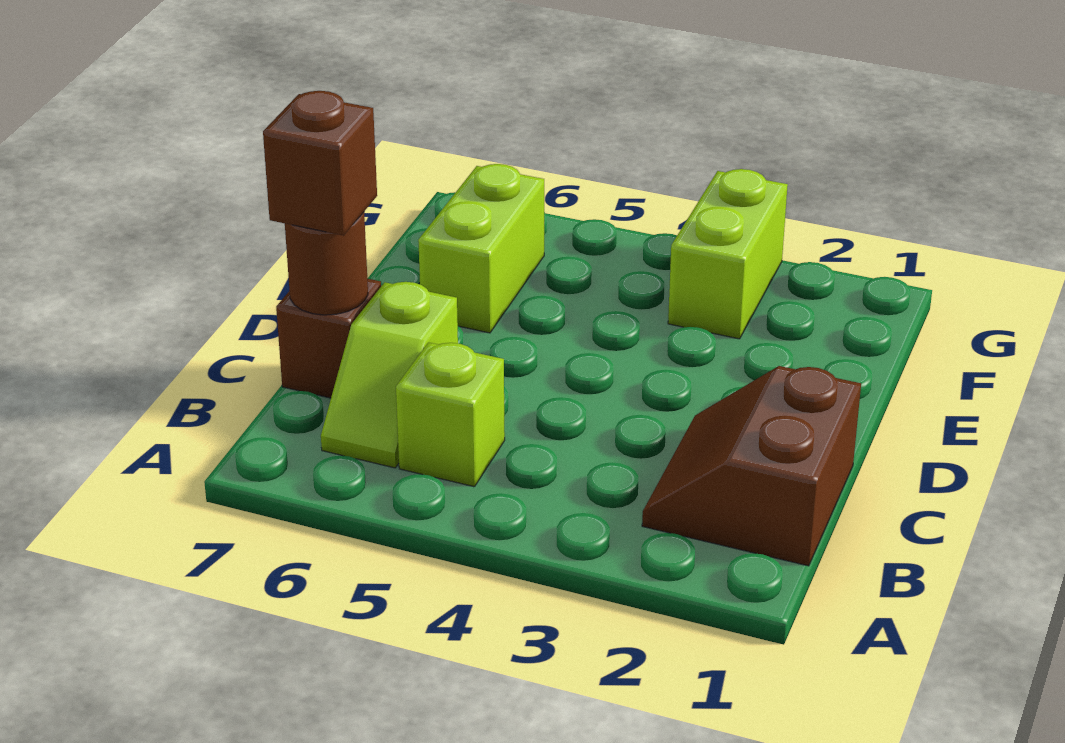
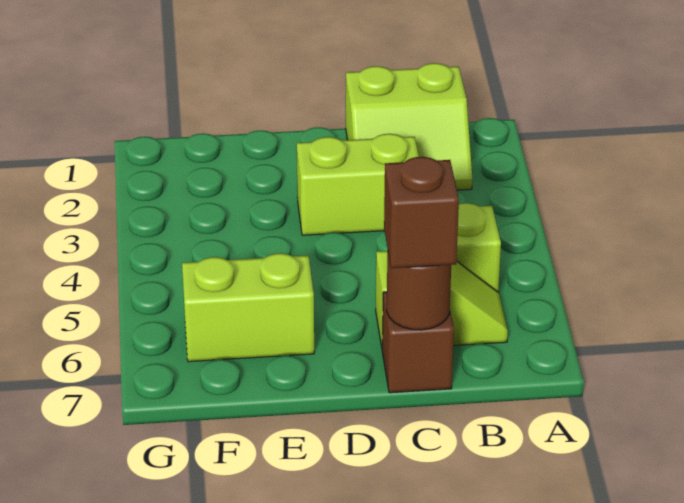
brown slope B1:C2 level 1 top 1 -> lime slope B1:C2 level 1 top 1
lime brick F3:G3 level 1 -> lime brick C3:D3 level 1

